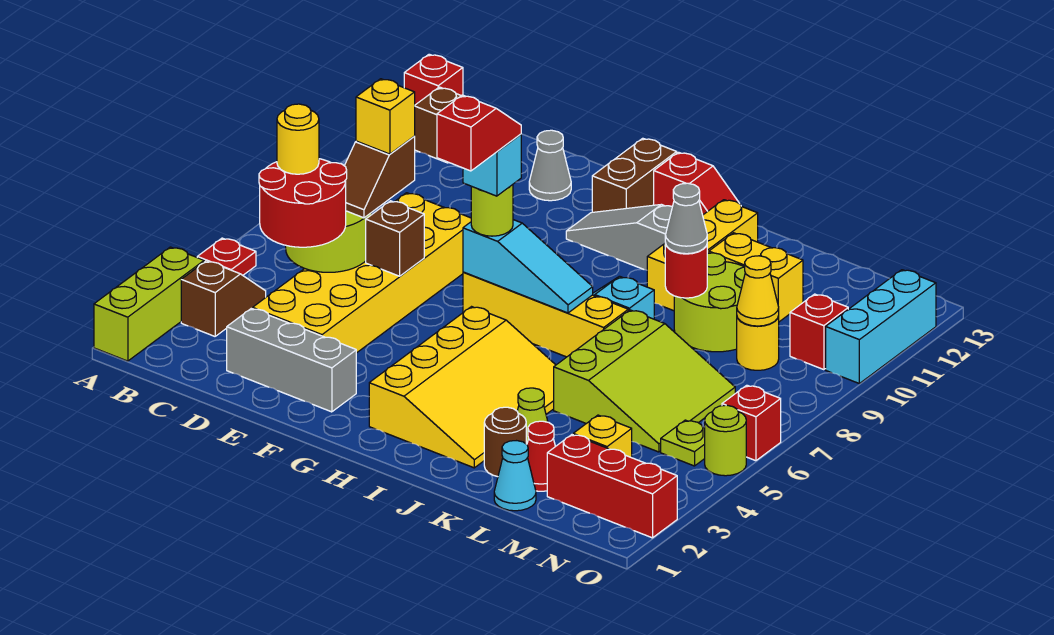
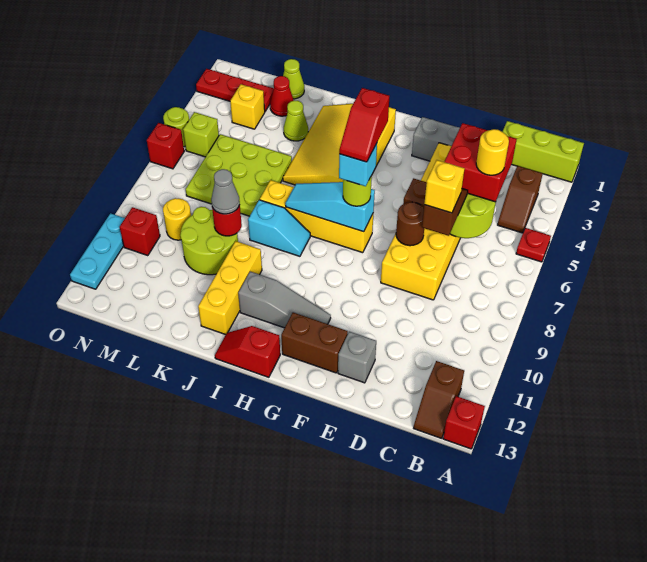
lime brick A1:A3 level 1 -> lime brick A1:C1 level 1
red round brick C4:D5 level 3 -> red brick C4:D5 level 3
grey cone E12 level 1 -> grey brick E12 level 1
brown brick G12:G13 level 1 -> brown brick F12:G12 level 1
brown round brick K2 level 1 -> brown round brick E7 level 2
lime slope K5:M7 level 1 top K -> lime plate K5:M7 level 1
yellow brick K11:L11 level 1 -> none
cyan cone L1 level 1 -> lime cone L1 level 1
red brick M2:O2 level 1 -> red plate M2:O2 level 1
yellow cone M9 level 2 -> none
lime plate N5 level 1 -> lime brick N5 level 1
cyan brick O10:O12 level 1 -> cyan plate O10:O12 level 1

